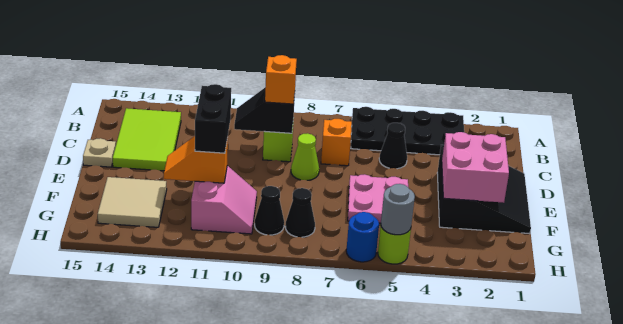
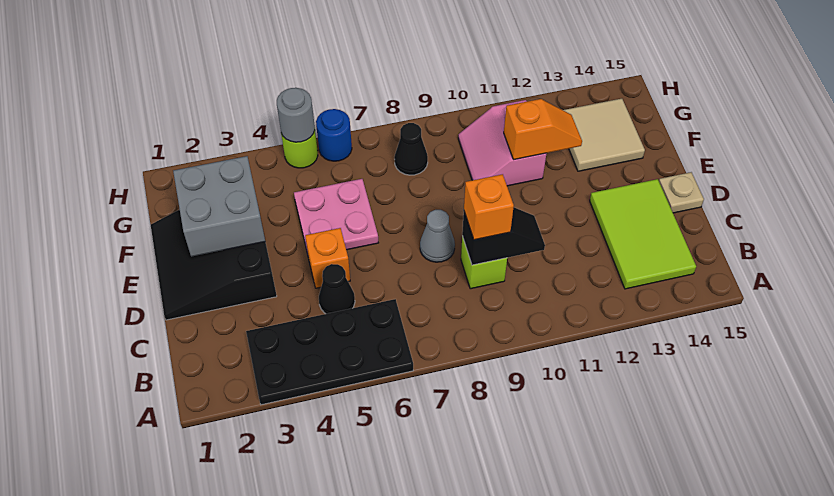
orange brick C7 level 1 -> orange brick D5 level 1
lime cone D8 level 1 -> grey cone D8 level 1
pink brick E2:F3 level 2 -> grey brick E2:F3 level 2
black brick E11:F11 level 3 -> none
black cone G9 level 1 -> none

